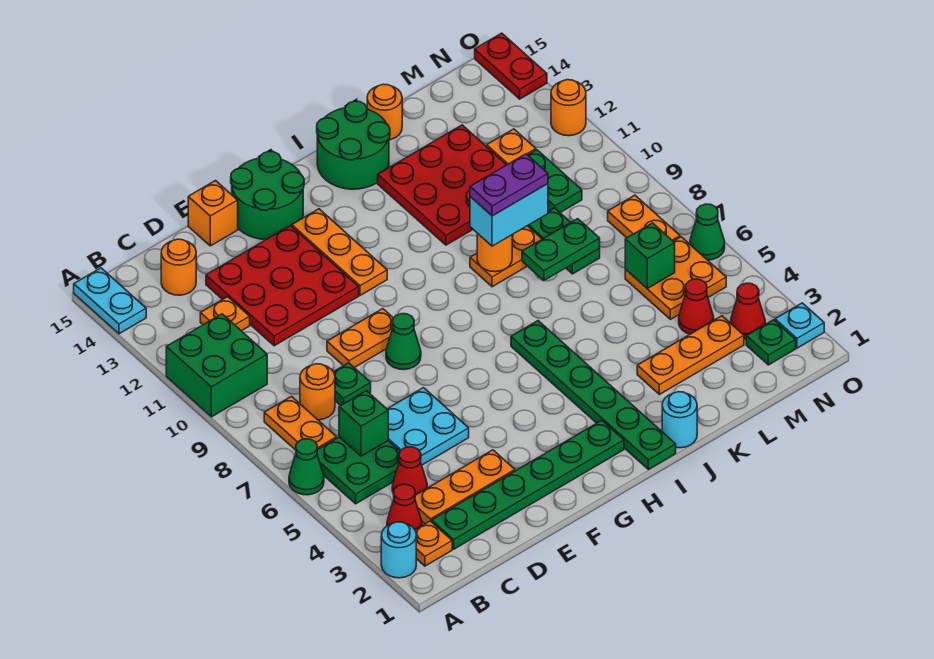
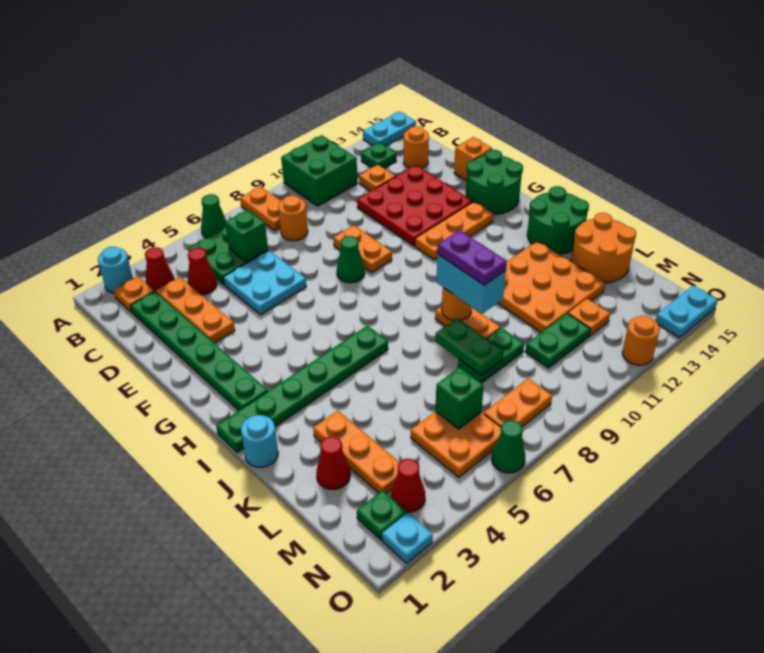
orange plate B7:B8 level 1 -> orange plate A8:B8 level 1
green plate D8 level 1 -> green plate B13 level 1
red plate J11:L13 level 1 -> orange plate J11:L13 level 1
orange round brick K15 level 1 -> orange round brick K14:L15 level 1
red cone M4 level 1 -> red cone L2 level 1
red plate O14:O15 level 1 -> cyan plate O14:O15 level 1

